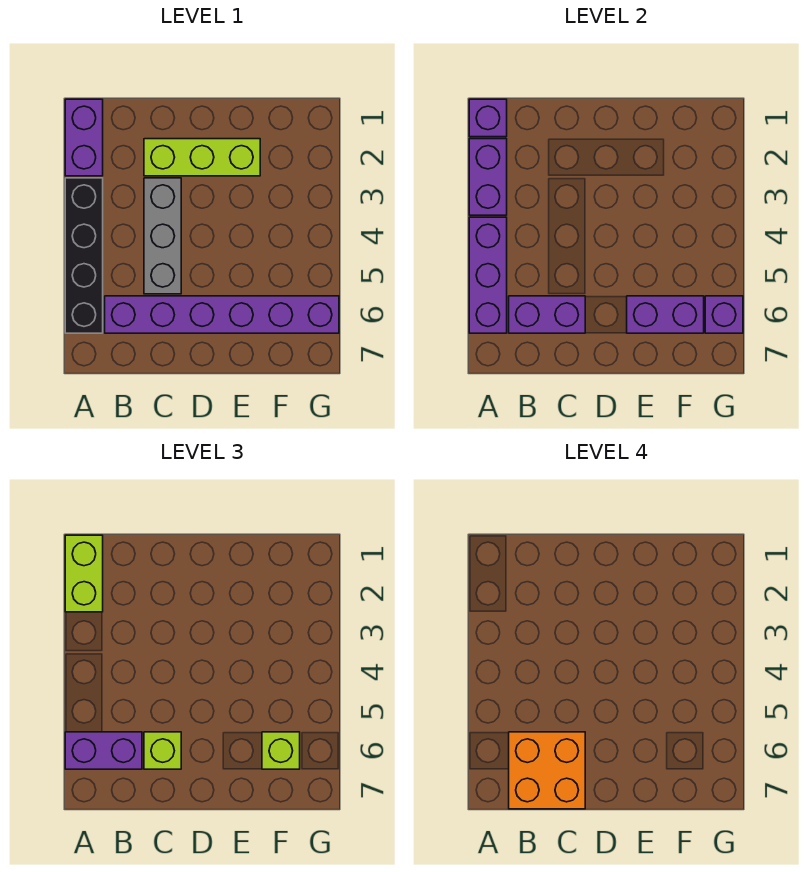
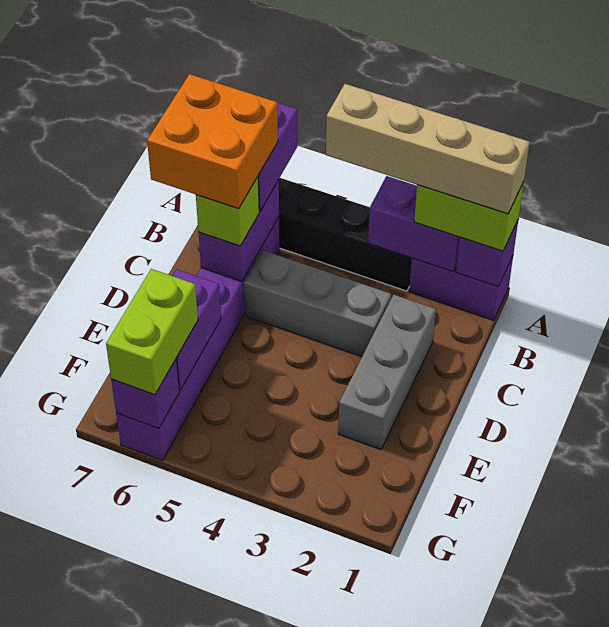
none -> tan brick A1:A4 level 4
purple brick A4:A6 level 2 -> none
lime brick C2:E2 level 1 -> grey brick C2:E2 level 1
lime brick F6 level 3 -> lime brick F6:G6 level 3

